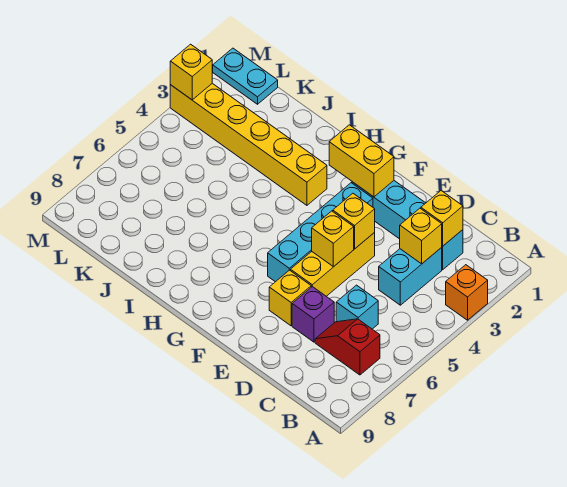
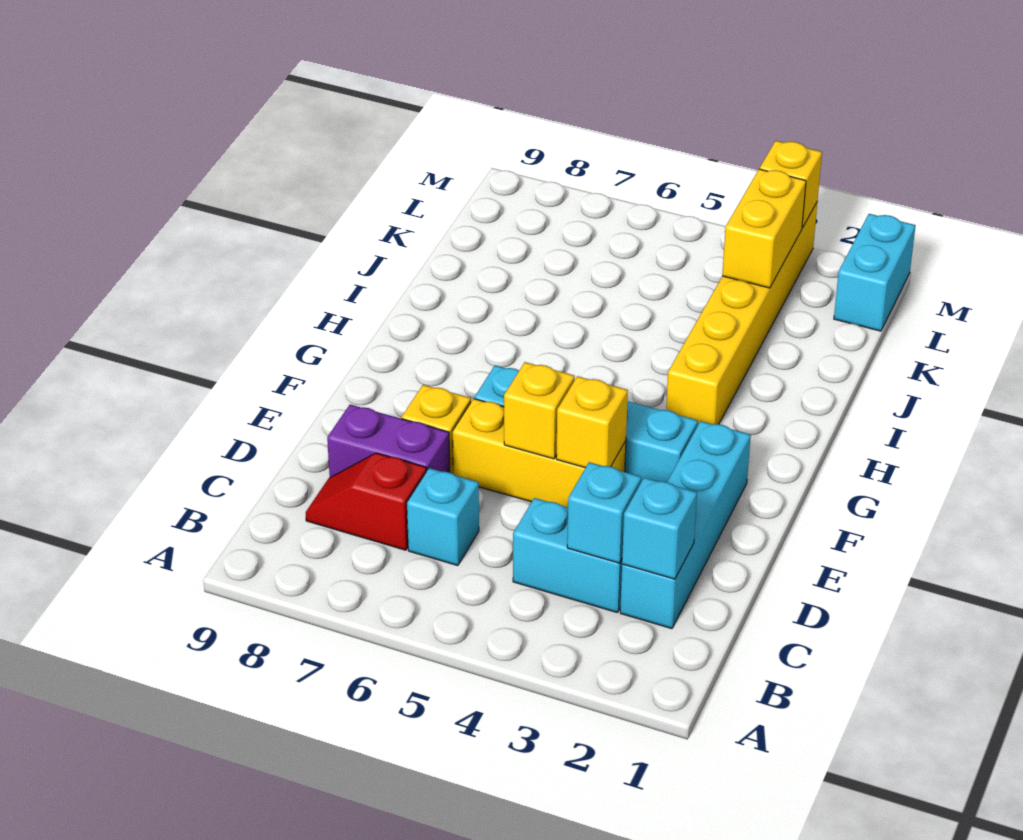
orange brick A3 level 1 -> none
red slope B7:C7 level 1 top B -> red slope C7:C8 level 1 top 7
yellow brick C2 level 2 -> cyan brick C2 level 2
yellow brick C3 level 2 -> cyan brick C3 level 2
purple brick D7 level 1 -> purple brick D7:D8 level 1
yellow brick F2:G2 level 2 -> yellow brick K3:L3 level 2
cyan plate L1:M1 level 1 -> cyan brick L1:M1 level 1

